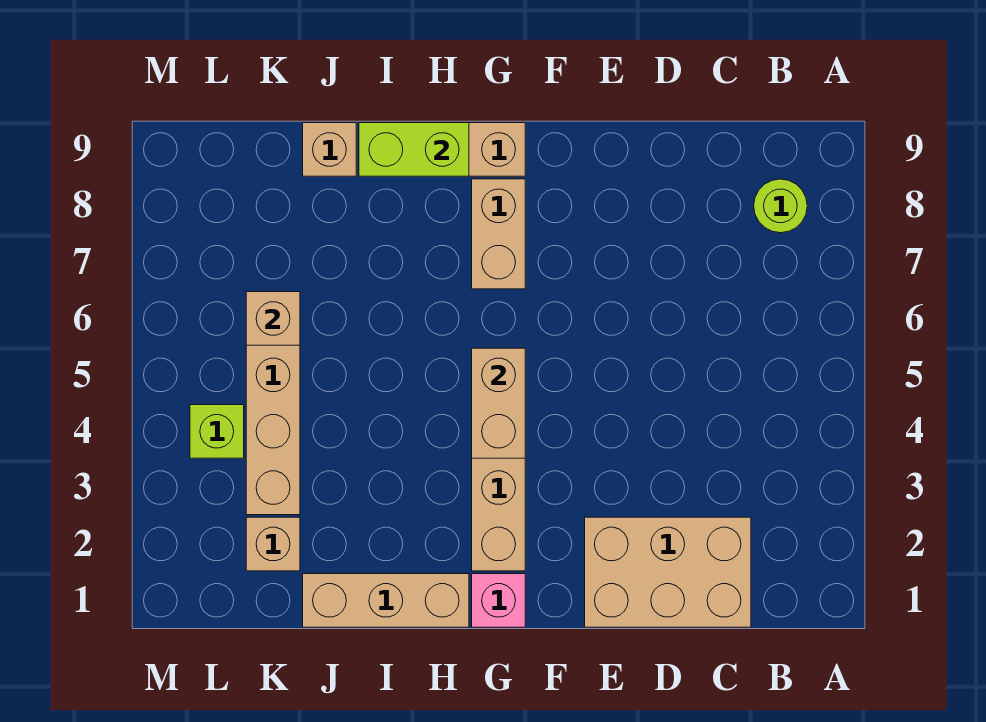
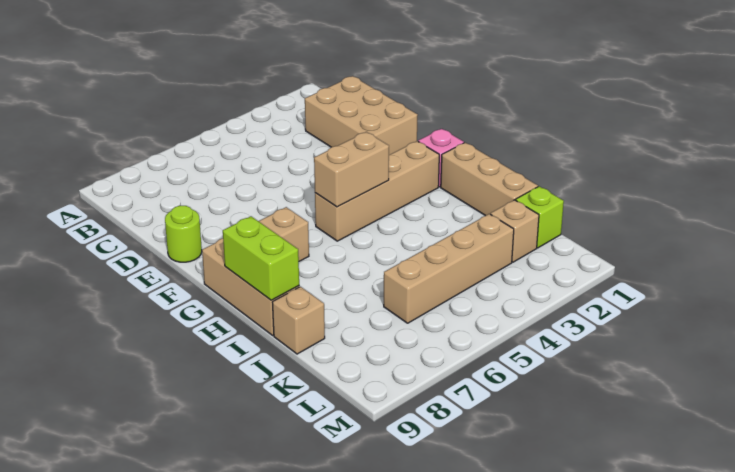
lime round brick B8 level 1 -> lime round brick E9 level 1
tan brick K6 level 2 -> none
lime brick L4 level 1 -> lime brick K1 level 1

